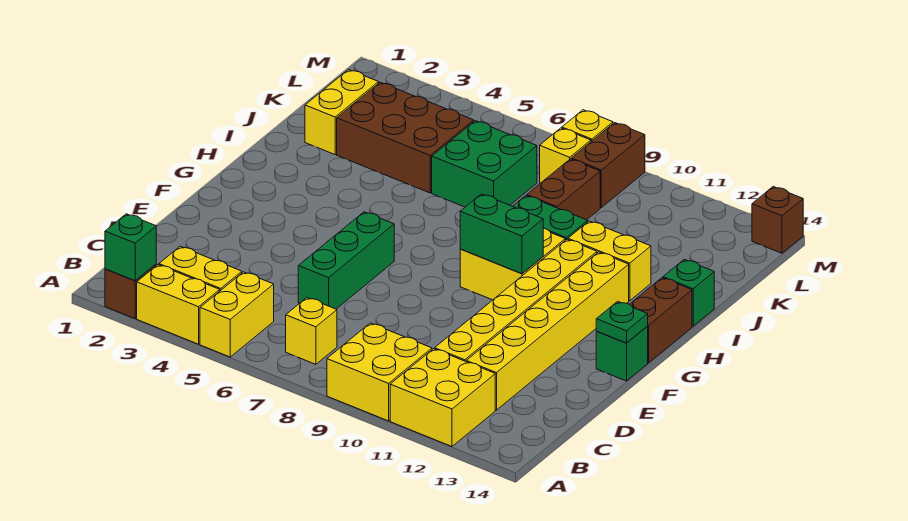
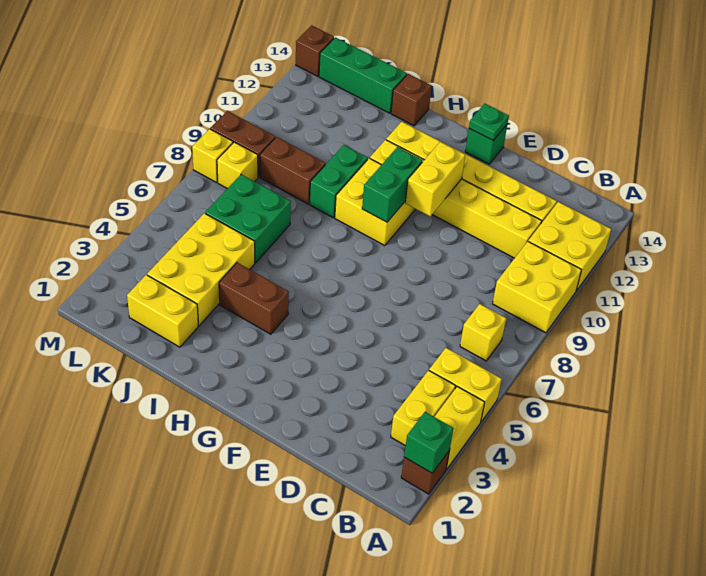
green brick D6:F6 level 1 -> green brick J14:L14 level 1
brown brick G14:H14 level 1 -> brown brick H4:I4 level 1
yellow brick I11:I12 level 1 -> yellow brick F10:F11 level 2
green brick I14 level 1 -> brown brick I14 level 1
brown brick J3:K5 level 1 -> yellow brick J3:K5 level 1

